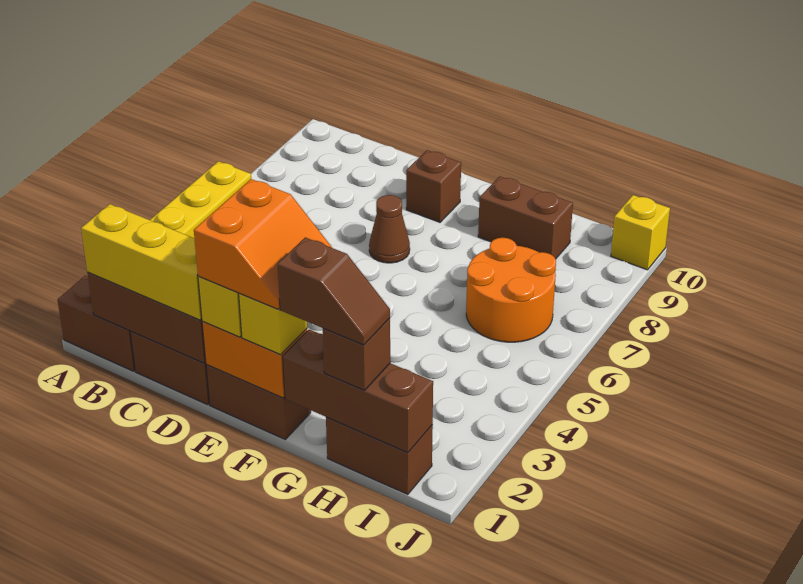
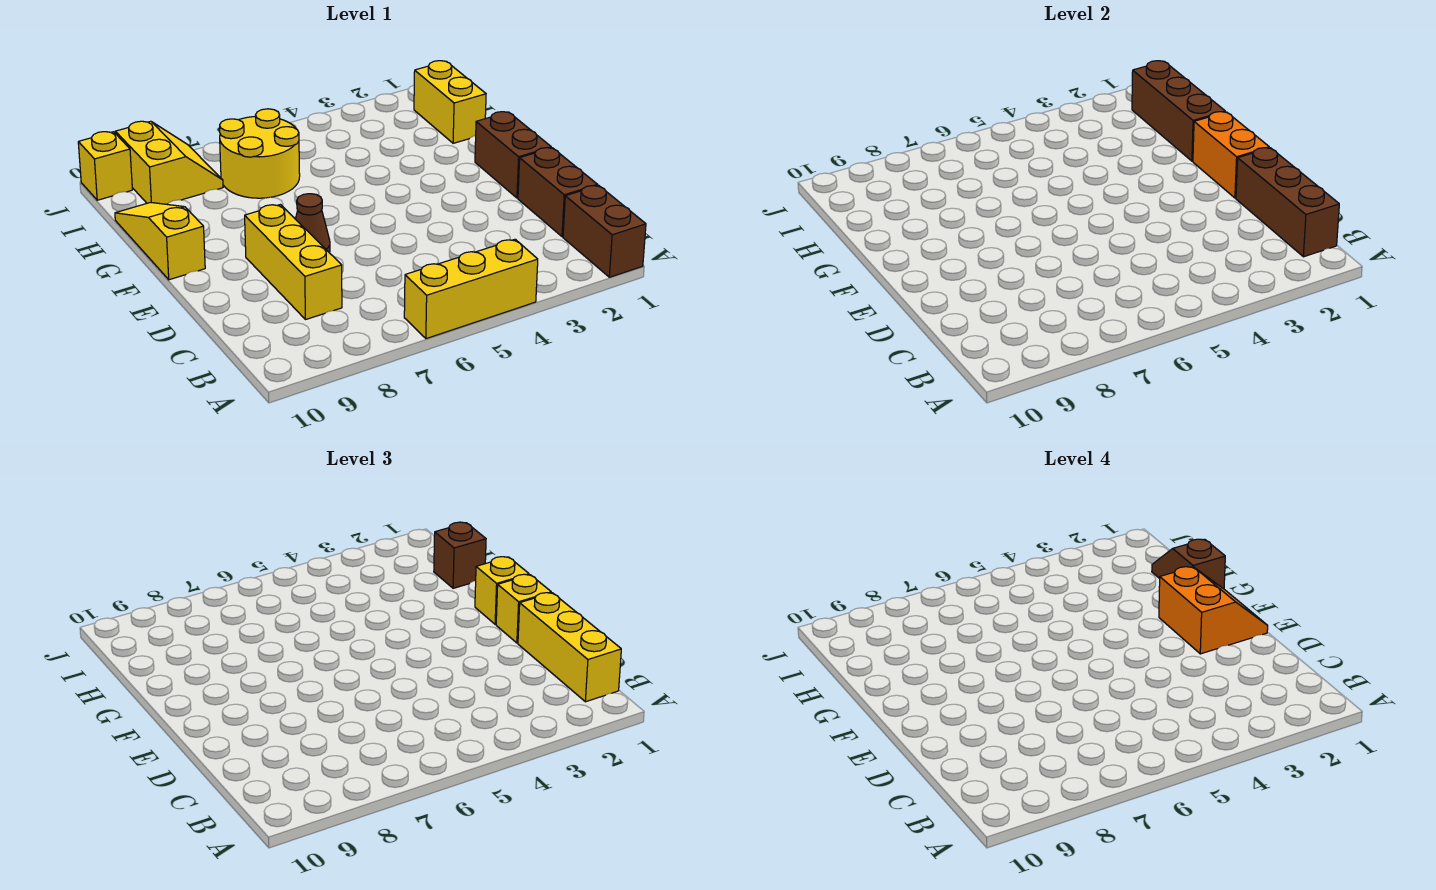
none -> yellow brick C8:E8 level 1
orange slope E1:F2 level 4 top E -> orange slope E1:F2 level 4 top 2
brown brick E9 level 1 -> none
none -> yellow slope F10:H10 level 1 top F
brown brick G9:H9 level 1 -> none
brown brick H1:I1 level 1 -> yellow brick H1:I1 level 1
orange round brick H6:I7 level 1 -> yellow round brick H6:I7 level 1
none -> yellow slope I8:J9 level 1 top 9

